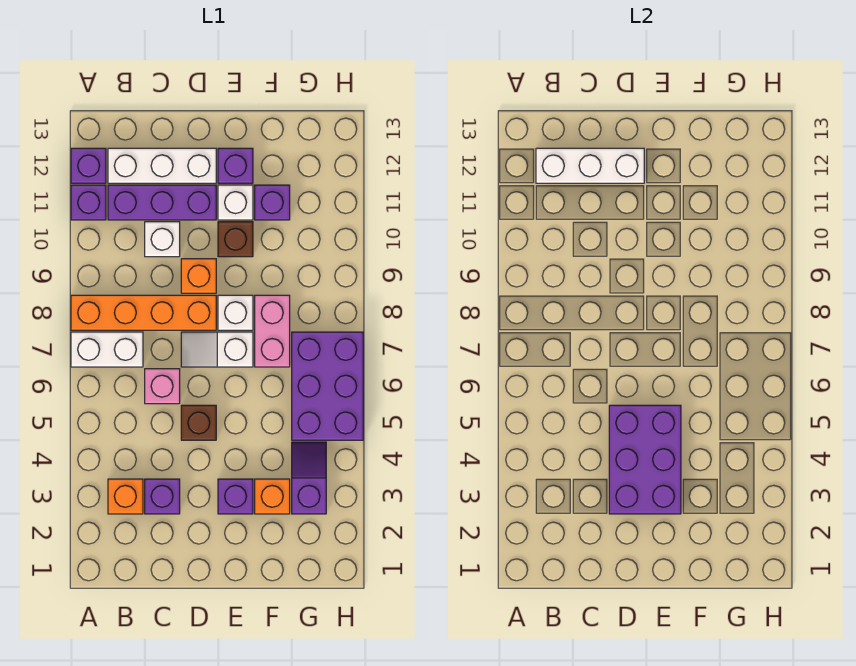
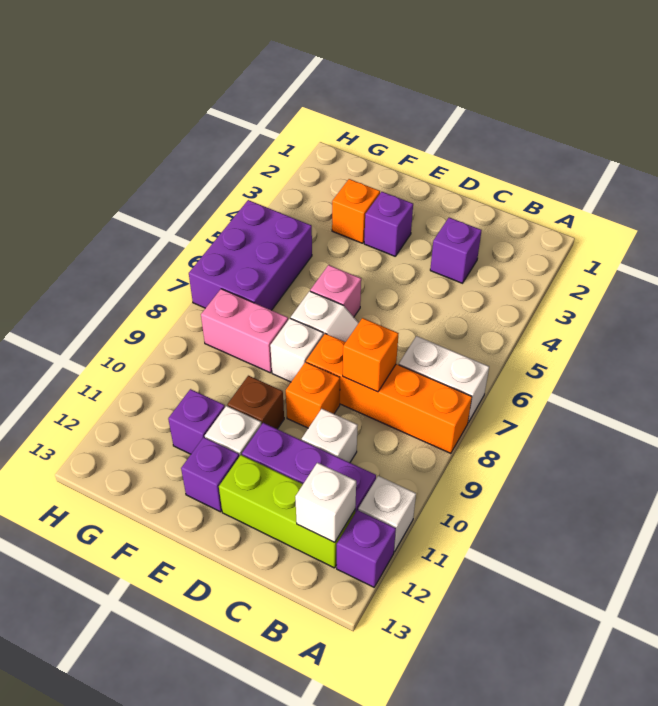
purple brick A11 level 1 -> white brick A11 level 1
orange brick B3 level 1 -> orange brick C8 level 2
white brick B12:D12 level 1 -> lime brick B12:D12 level 1
white brick B12:D12 level 2 -> white brick B12 level 2
pink brick C6 level 1 -> pink brick E6 level 1
purple brick D3:E5 level 2 -> none
brown brick D5 level 1 -> none
pink brick F7:F8 level 1 -> pink brick F8:G8 level 1
purple slope G3:G4 level 1 top 3 -> none

